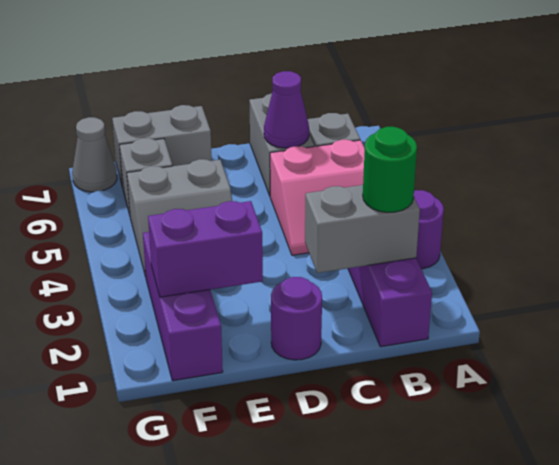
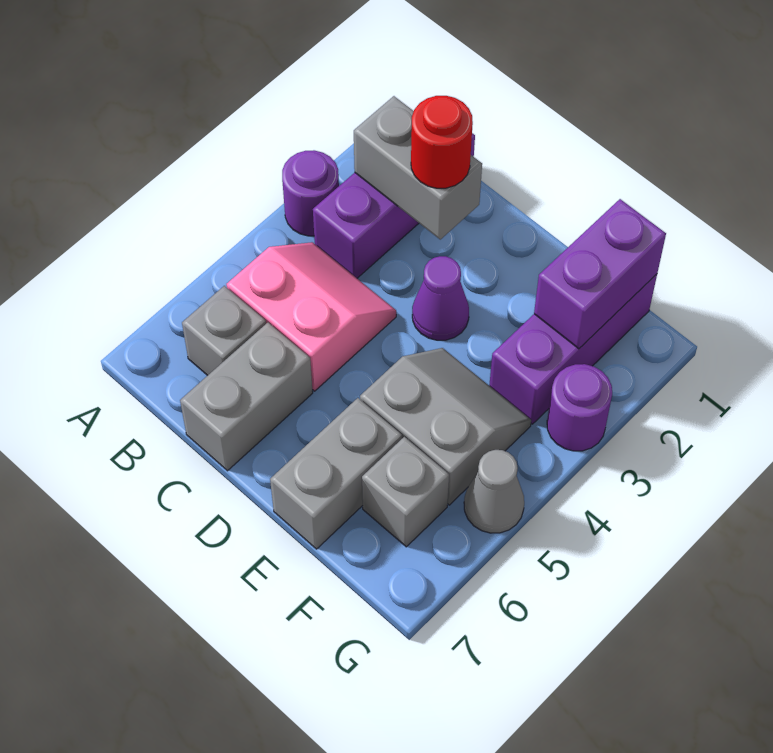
green round brick B2 level 3 -> none
none -> red round brick C2 level 3
purple cone C6 level 2 -> purple cone D3 level 1
purple round brick D1 level 1 -> purple round brick G3 level 1
purple brick E2:F2 level 2 -> purple brick F1:F2 level 2
grey brick E7:F7 level 1 -> grey brick E6:E7 level 1
grey cone G7 level 1 -> grey cone G5 level 1

